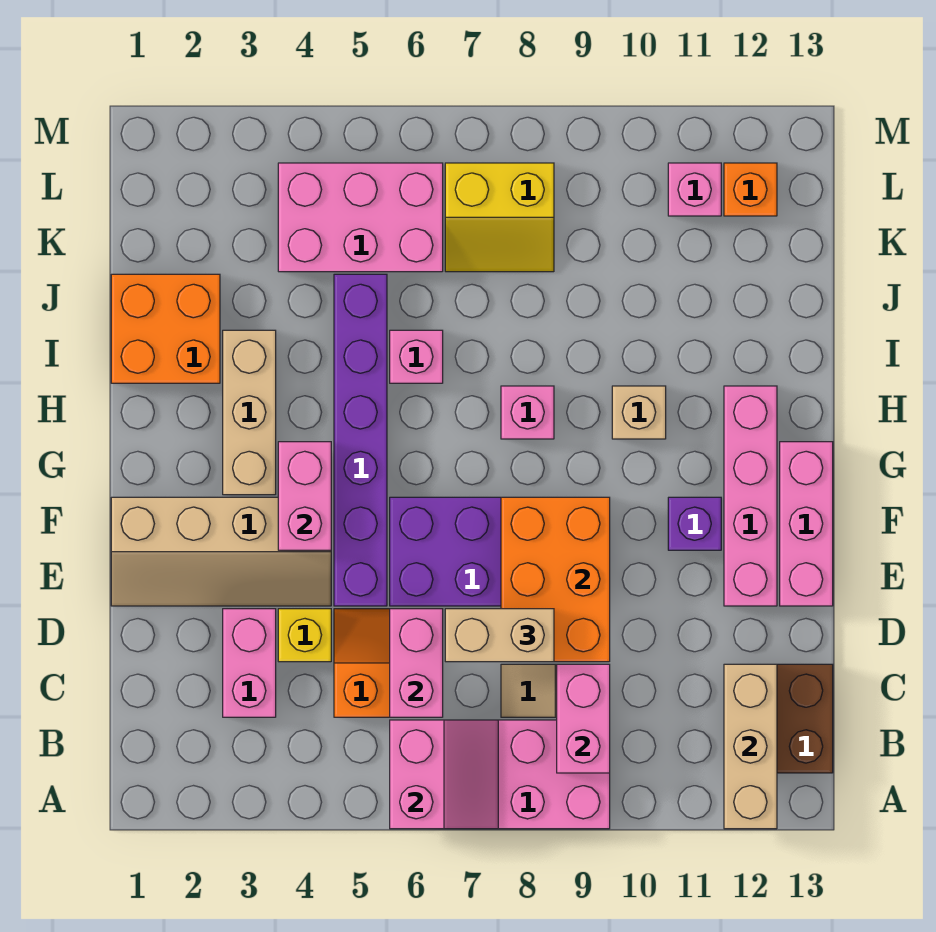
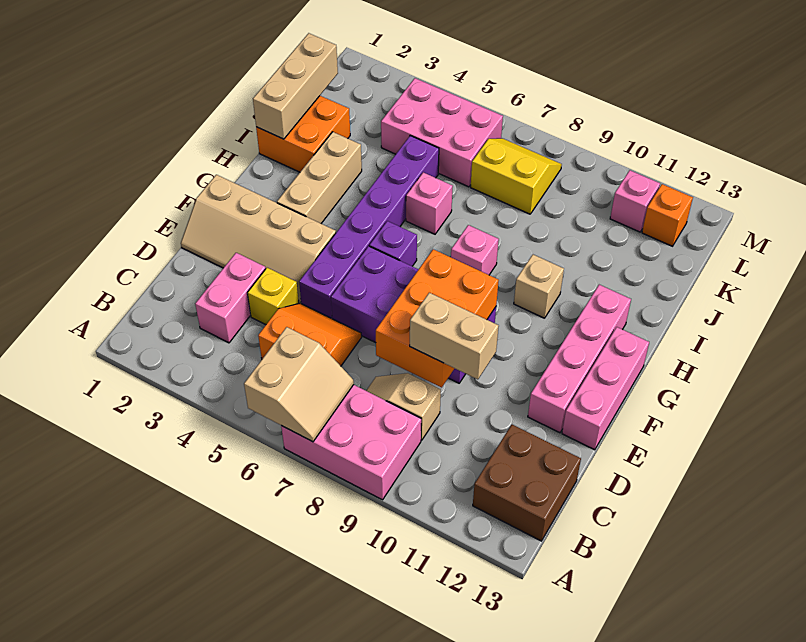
pink slope A6:B7 level 2 top 6 -> tan slope A6:B7 level 2 top 6
tan brick A12:C12 level 2 -> tan brick I1:K1 level 2
pink brick B9:C9 level 2 -> none
pink brick C6:D6 level 2 -> none
tan brick D7:D8 level 3 -> tan brick D9:D10 level 3
pink brick F4:G4 level 2 -> none
purple brick F11 level 1 -> purple brick G6 level 1
yellow slope K7:L8 level 1 top L -> yellow slope K7:L8 level 1 top K

